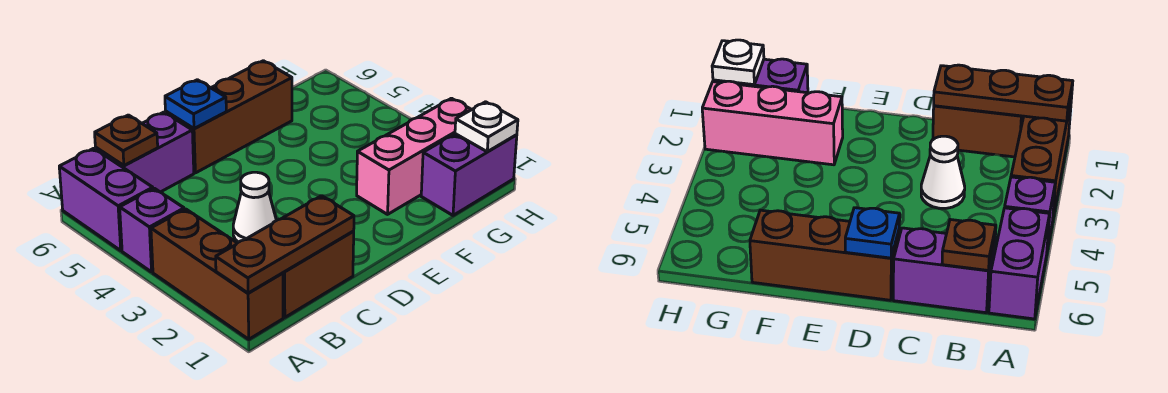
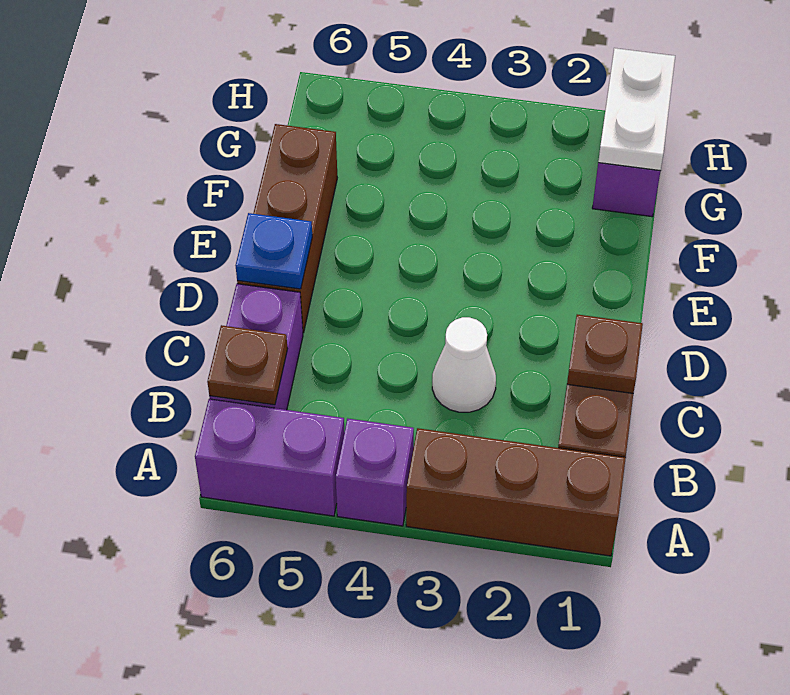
brown plate A1:C1 level 2 -> brown plate C1 level 2
pink brick F2:H2 level 1 -> none
white plate H1 level 2 -> white plate G1:H1 level 2

